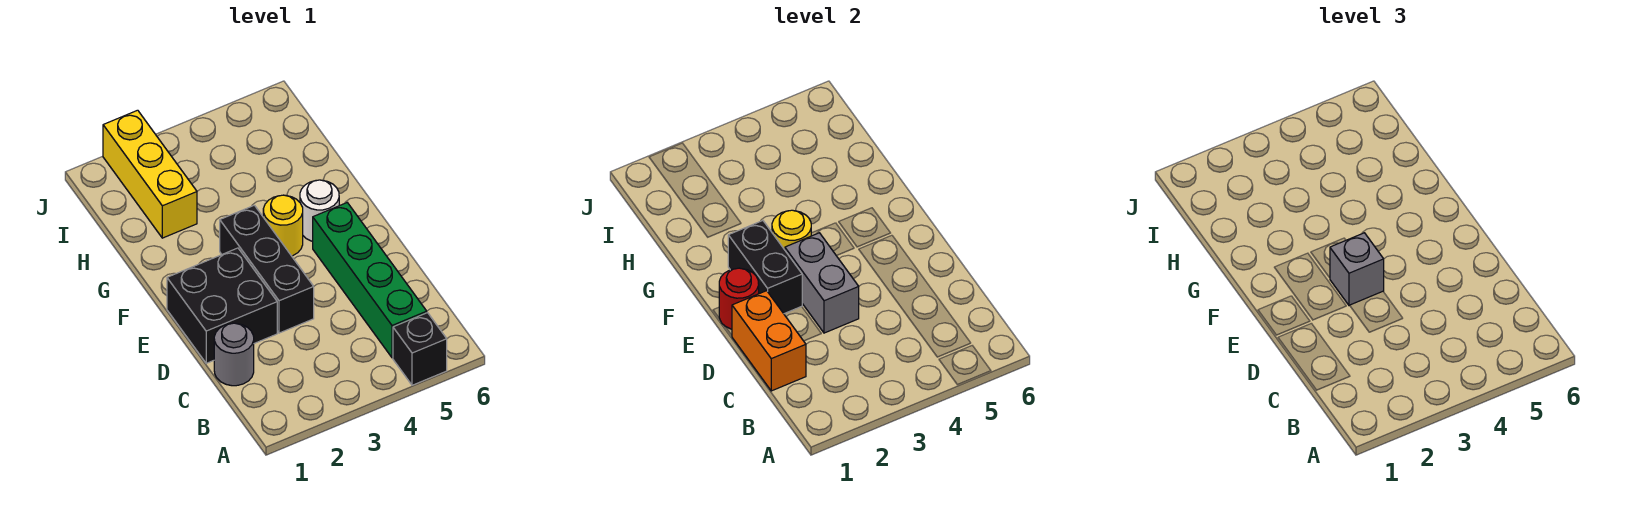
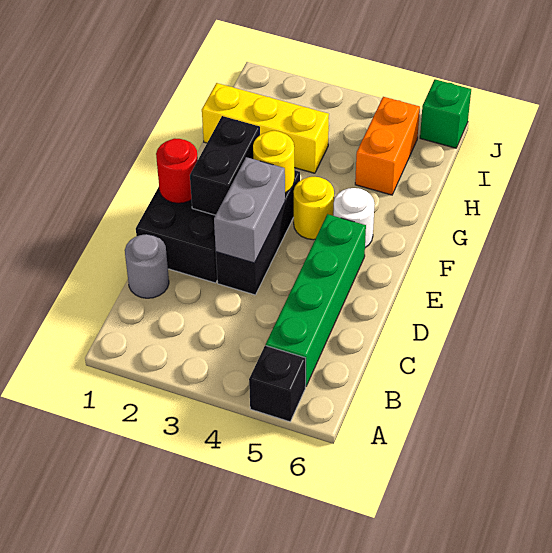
orange brick C1:D1 level 2 -> orange brick H5:I5 level 1
grey brick E3 level 3 -> none
yellow brick H2:J2 level 1 -> yellow brick H1:H3 level 1
none -> green brick J6 level 1

